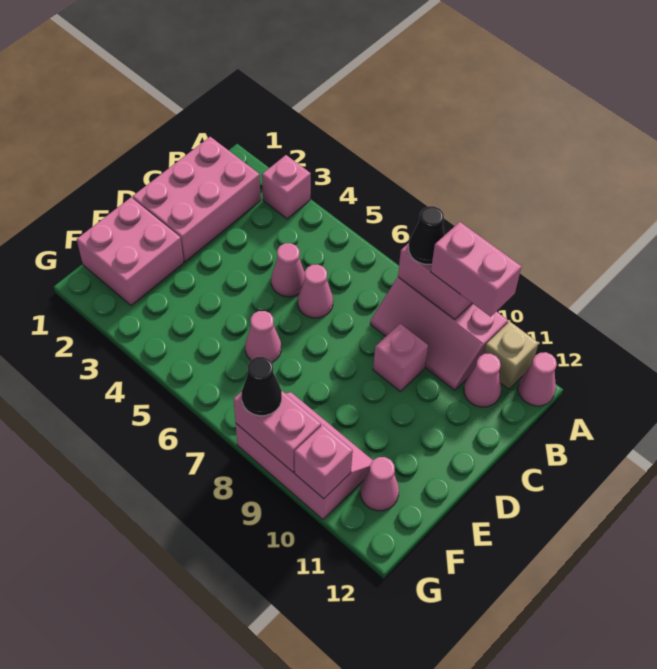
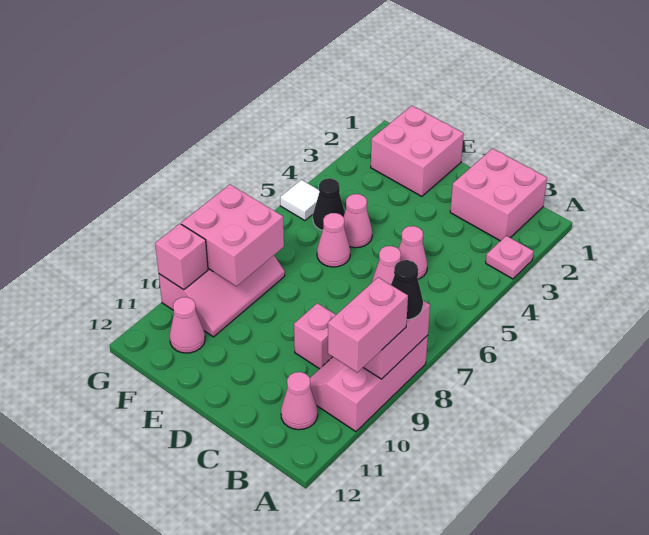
pink brick A3 level 1 -> pink plate A3 level 1
tan brick A11 level 1 -> none
pink cone A12 level 1 -> pink cone E5 level 1
pink brick B1:D2 level 1 -> pink brick B1:C2 level 1
none -> white tile G5 level 1
pink brick G8:G9 level 2 -> pink brick F8:G9 level 2
black cone G8 level 3 -> black cone F5 level 1

